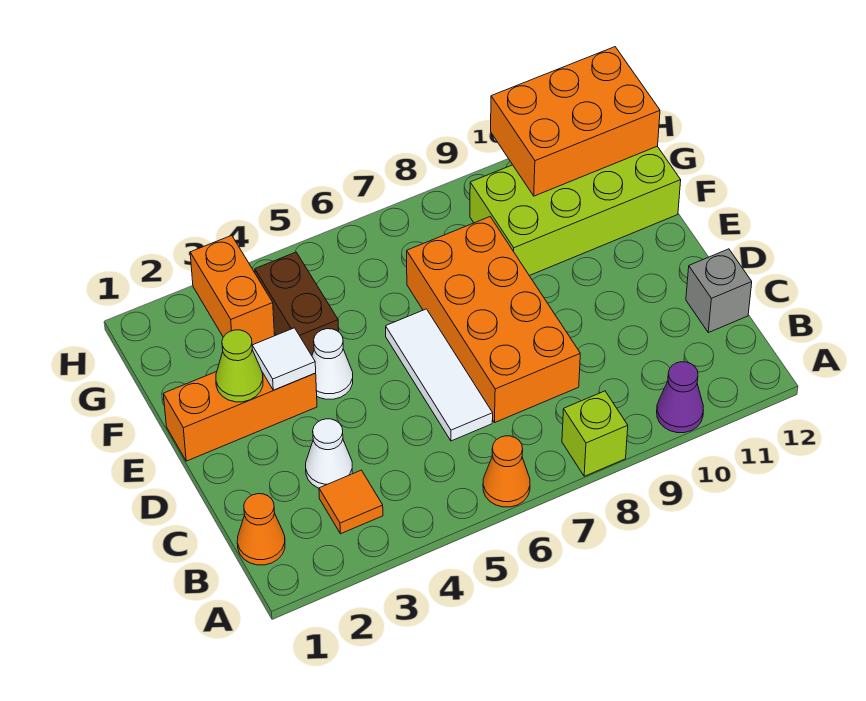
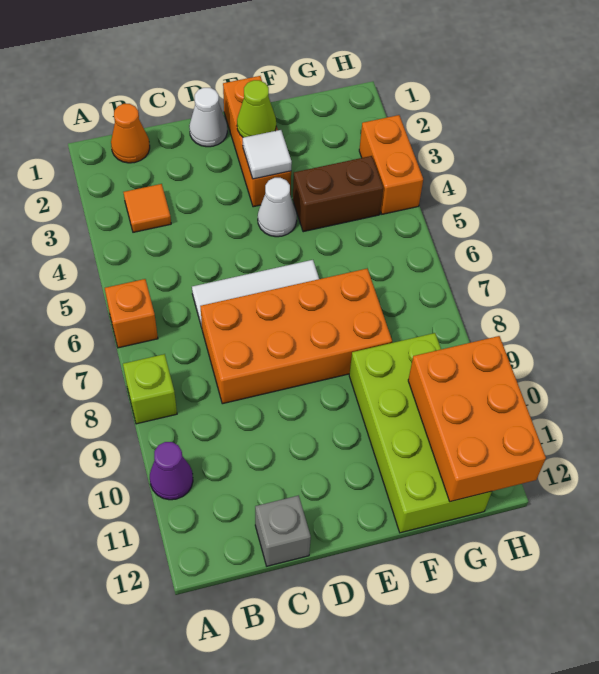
orange cone A6 level 1 -> orange brick A6 level 1
white cone C3 level 1 -> white cone D1 level 1
orange brick G3:H3 level 1 -> orange brick H3:H4 level 1

